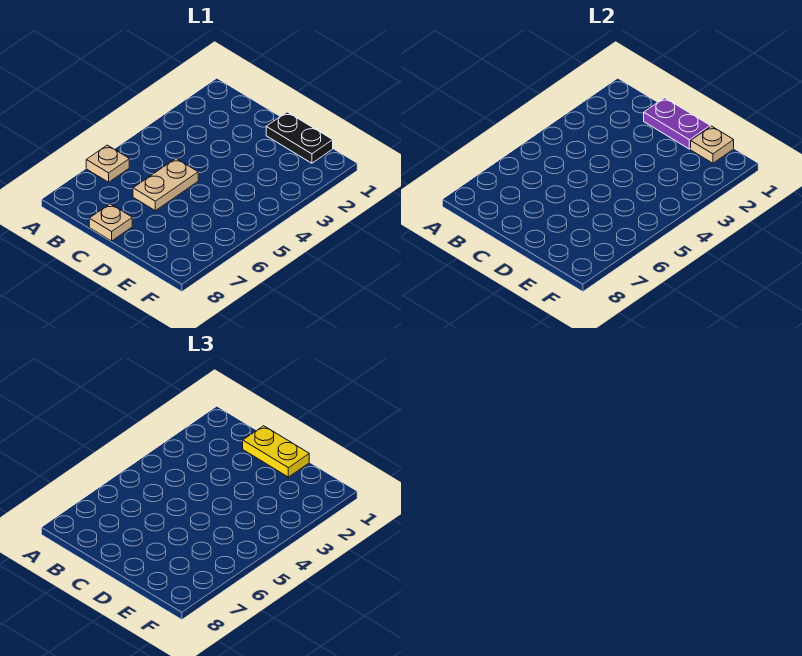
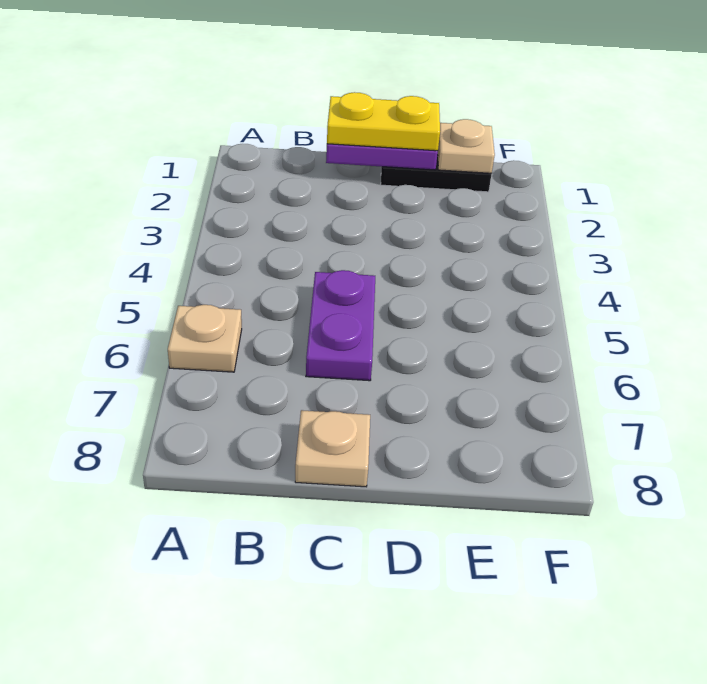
tan plate C5:C6 level 1 -> purple plate C5:C6 level 1

